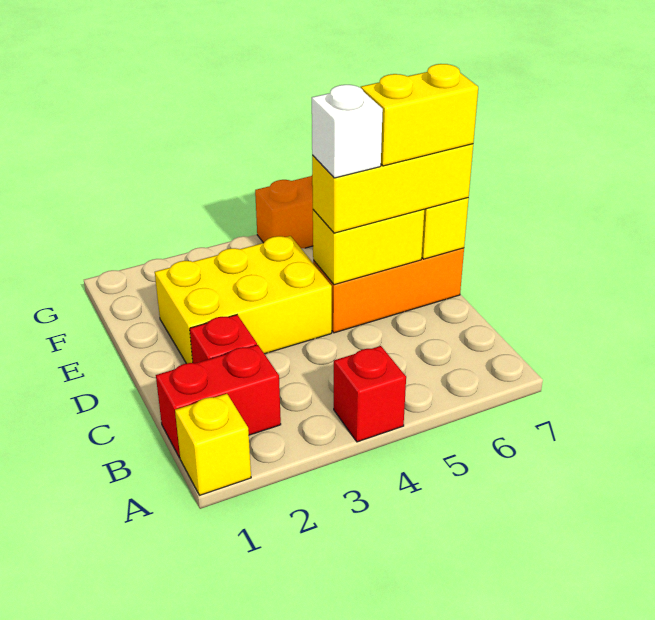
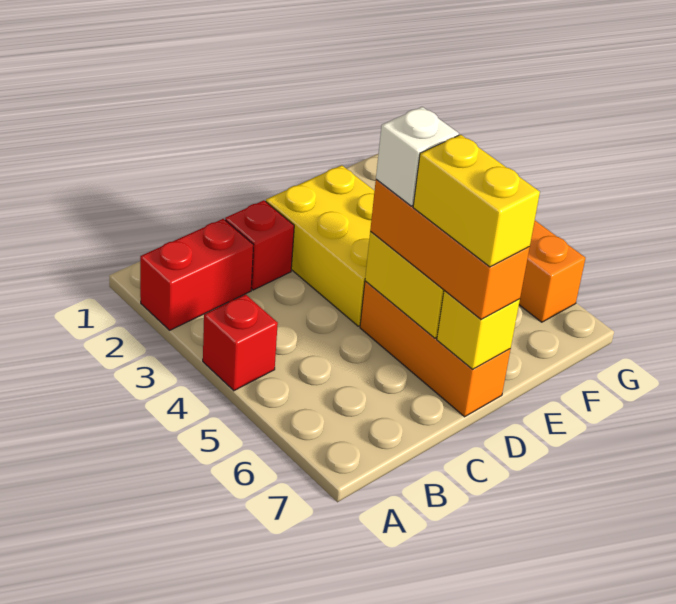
yellow brick A1 level 1 -> none
red brick B1:B2 level 1 -> red brick A2:B2 level 1
yellow brick D5:D7 level 3 -> orange brick D5:D7 level 3

